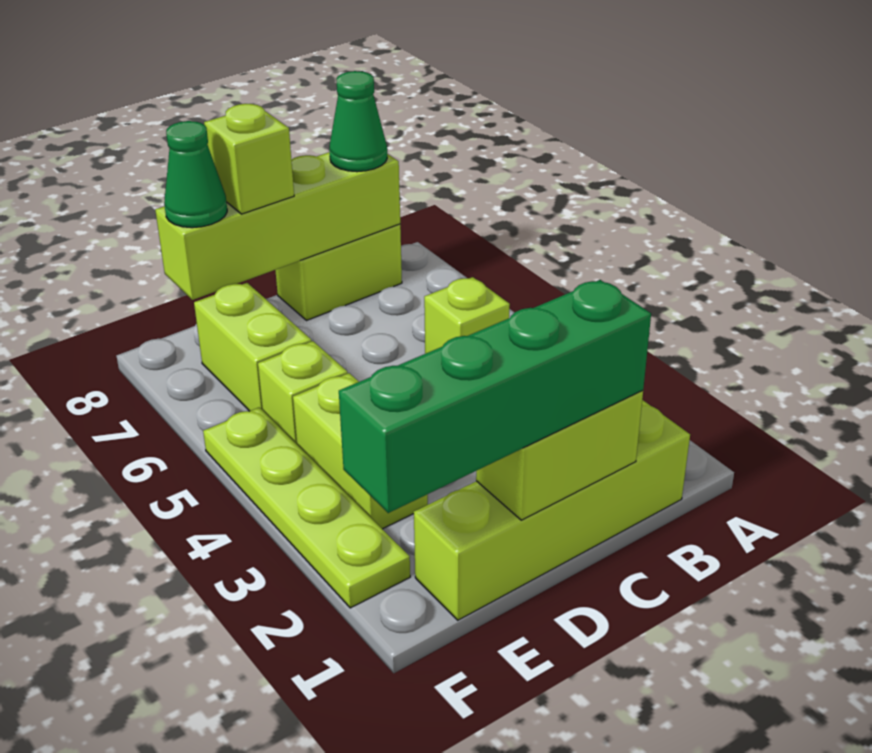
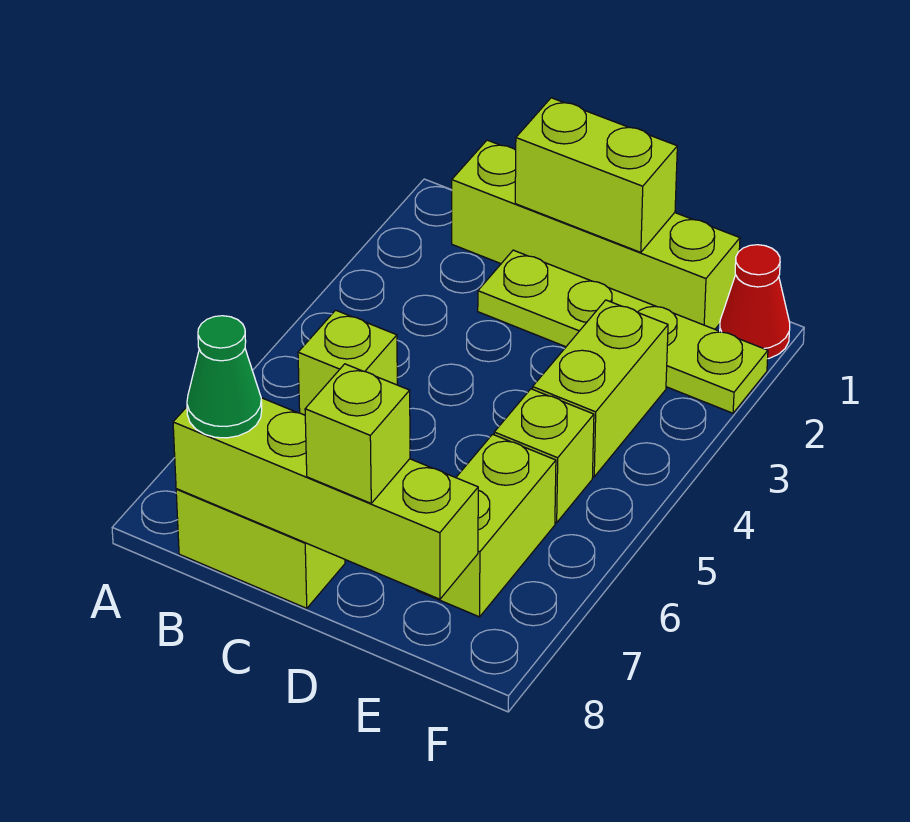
green brick C1:F1 level 3 -> none
green cone E8 level 3 -> none
none -> red cone F1 level 1
lime plate F2:F5 level 1 -> lime plate C2:F2 level 1

